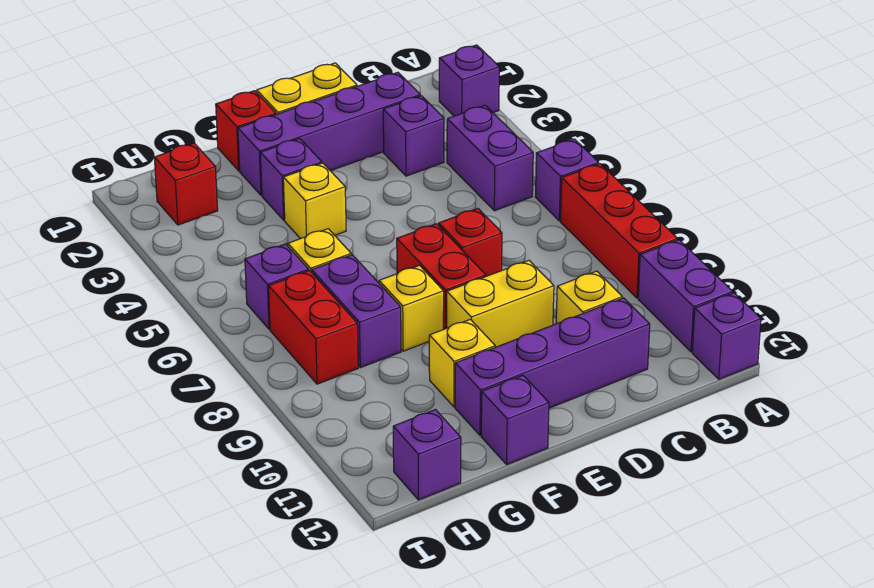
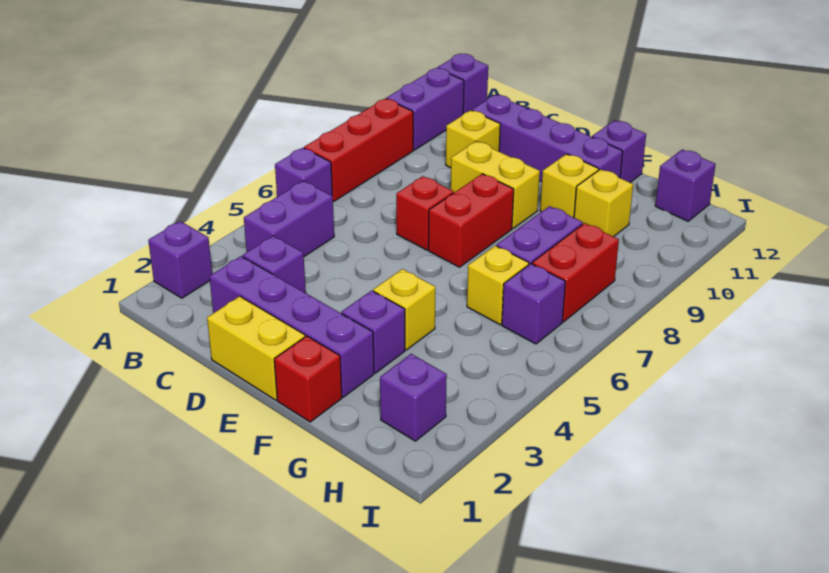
yellow brick F8 level 1 -> yellow brick G10 level 1
red brick H2 level 1 -> purple brick H2 level 1

